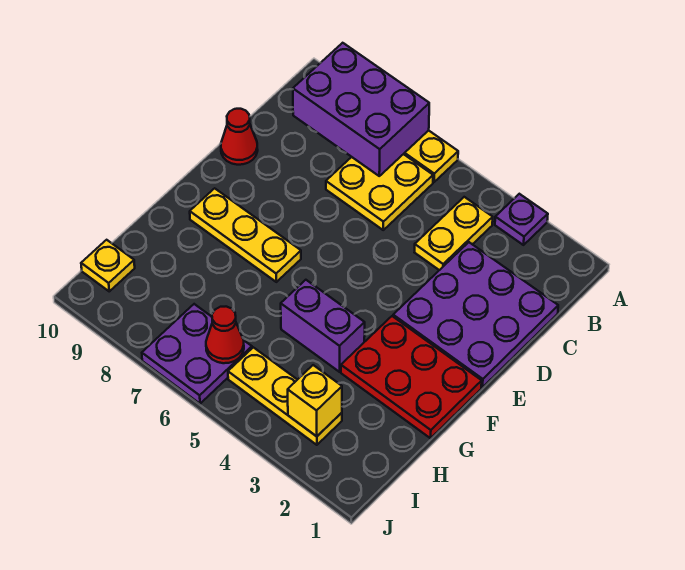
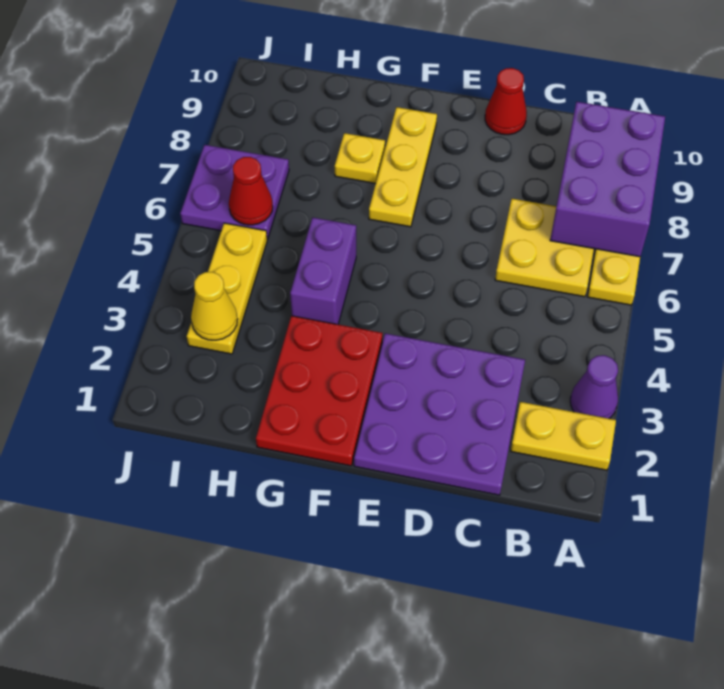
purple plate A3 level 1 -> purple cone A3 level 1
yellow plate B4:C4 level 1 -> yellow plate A2:B2 level 1
yellow brick I3 level 2 -> yellow cone I3 level 2
yellow plate I10 level 1 -> yellow plate G8 level 1

